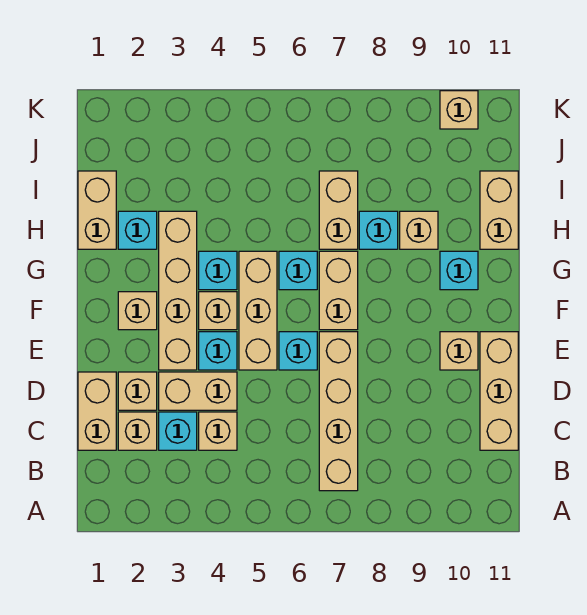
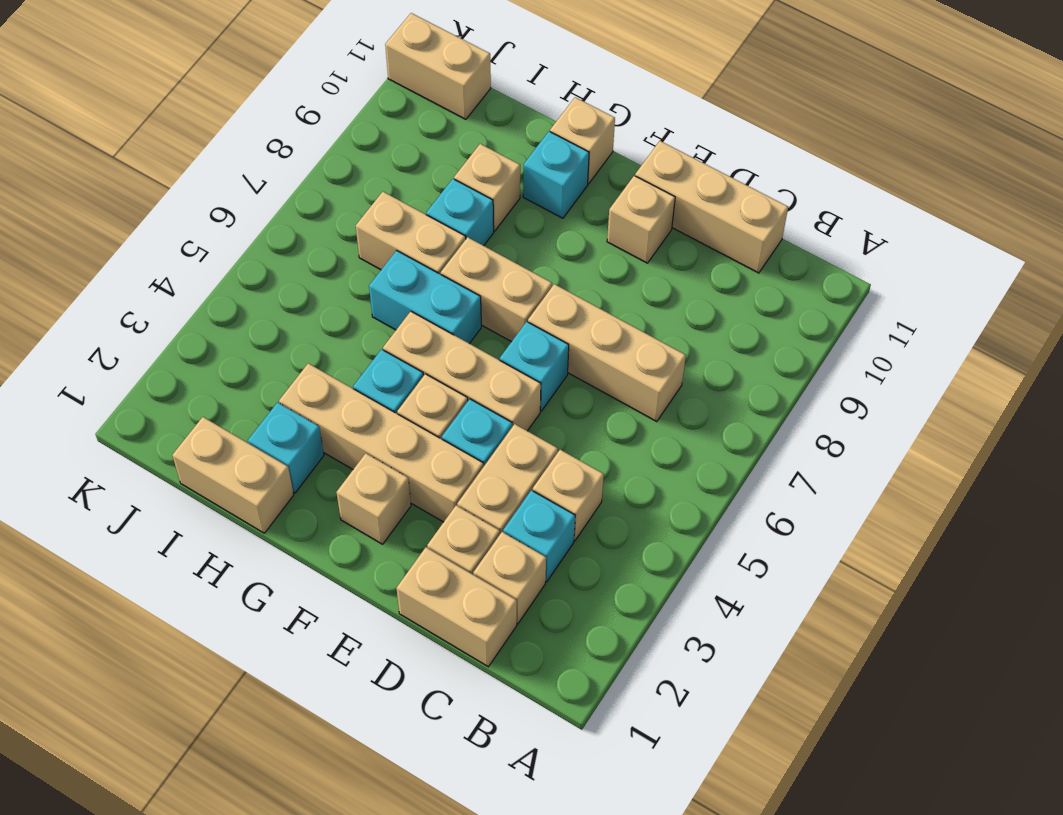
tan brick B7:E7 level 1 -> tan brick C7:E7 level 1
cyan brick G6 level 1 -> cyan brick G6:H6 level 1
tan brick H11:I11 level 1 -> tan brick J11:K11 level 1
tan brick K10 level 1 -> tan brick G11 level 1

